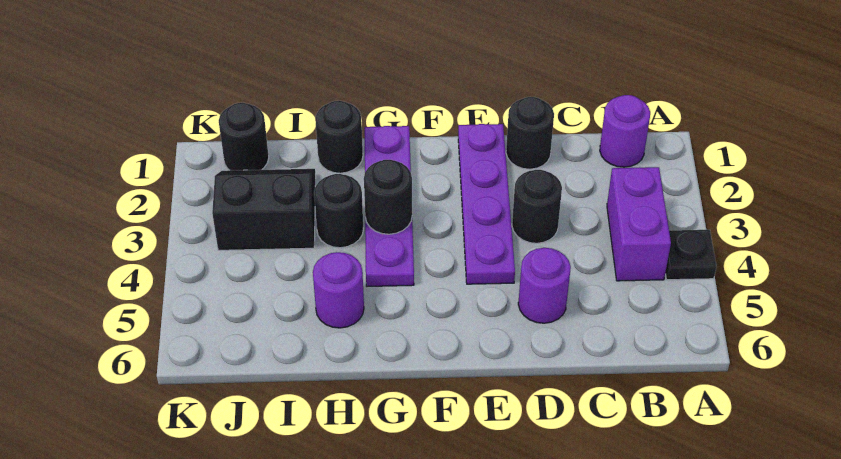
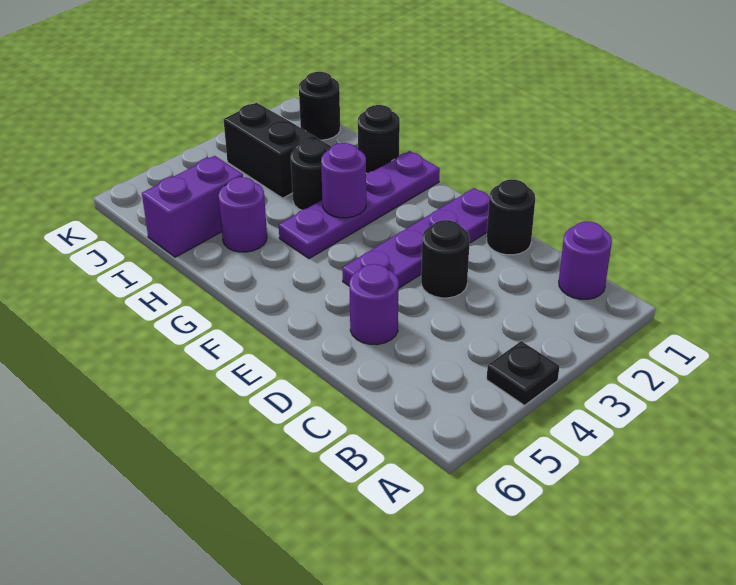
purple brick B3:B4 level 1 -> purple brick I5:I6 level 1
black round brick G3 level 2 -> purple round brick G3 level 2

